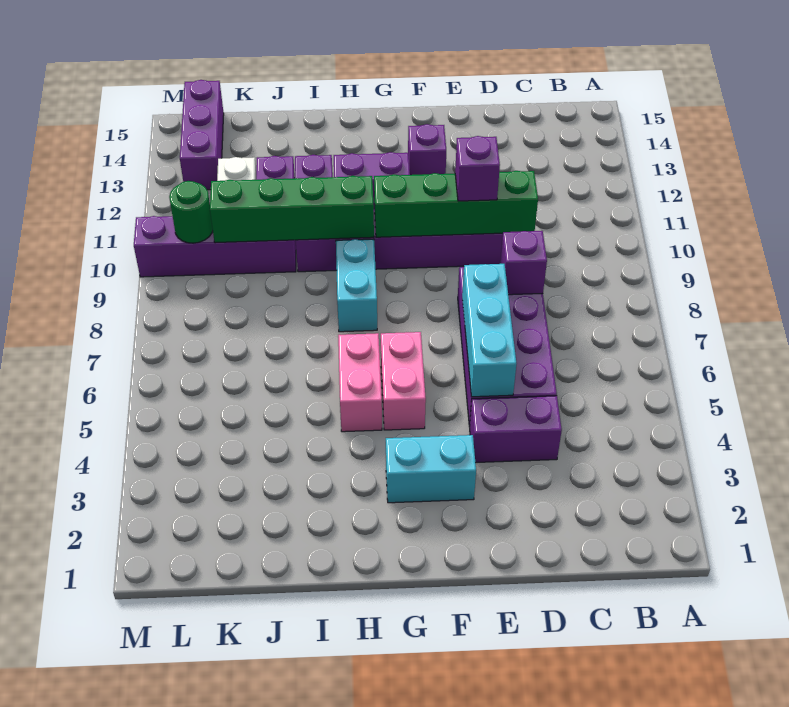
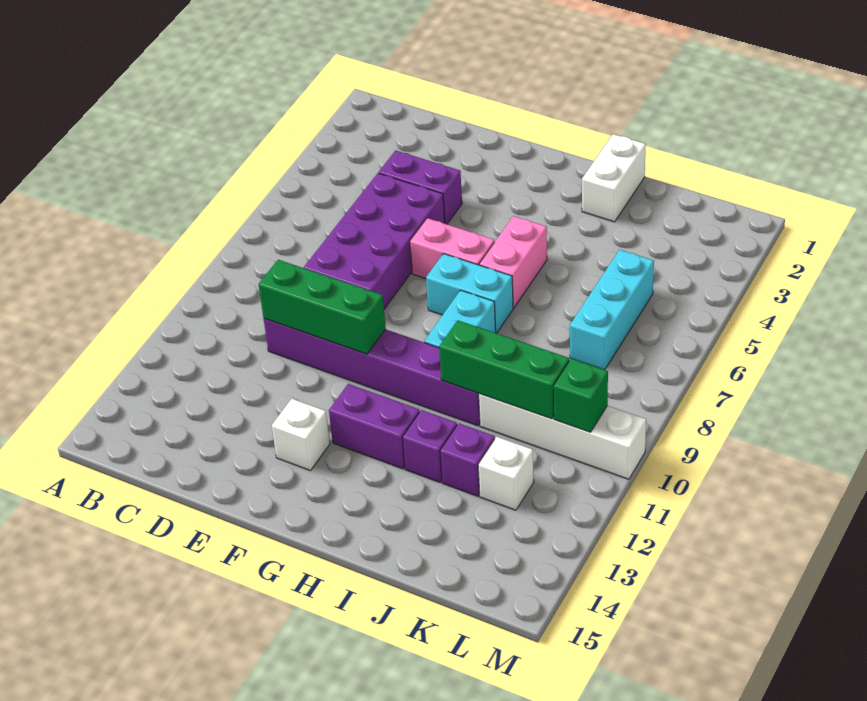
purple brick D8 level 2 -> none
green brick D10:G10 level 2 -> green brick D10:F10 level 2
cyan brick E5:E7 level 2 -> cyan brick K5:K7 level 1
purple brick E10 level 3 -> none
cyan brick F3:G3 level 1 -> cyan brick G7:H7 level 1
purple brick F13 level 1 -> white brick F13 level 1
pink brick G5:G6 level 1 -> pink brick F6:G6 level 1
green brick H10:K10 level 2 -> green brick I10:K10 level 2
none -> white brick I1:I2 level 1
purple brick J10:M10 level 1 -> white brick J10:M10 level 1
green round brick L10 level 2 -> green brick L10 level 2
purple brick L13:L15 level 1 -> none

